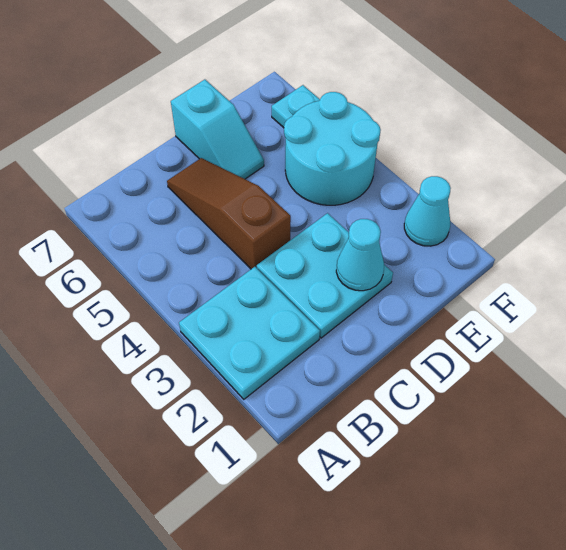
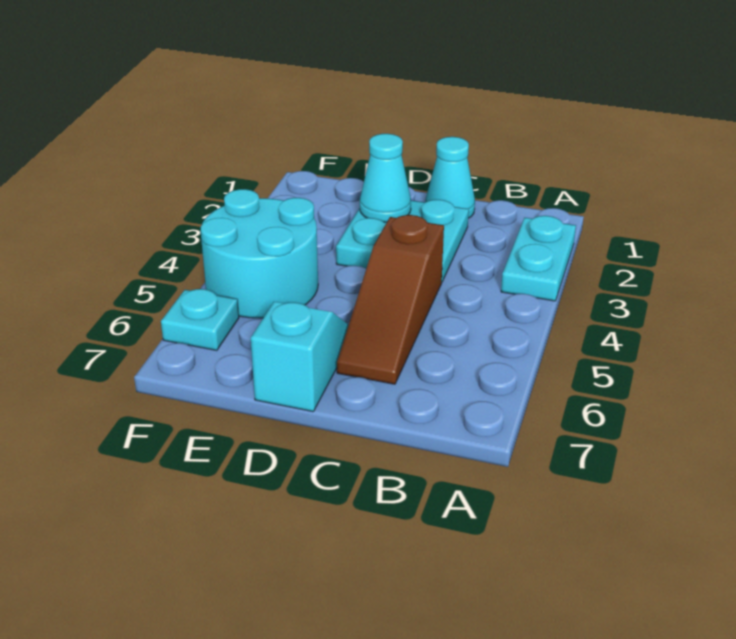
cyan plate A2:B3 level 1 -> cyan plate A2:A3 level 1
cyan cone F2 level 1 -> cyan cone C1 level 1

